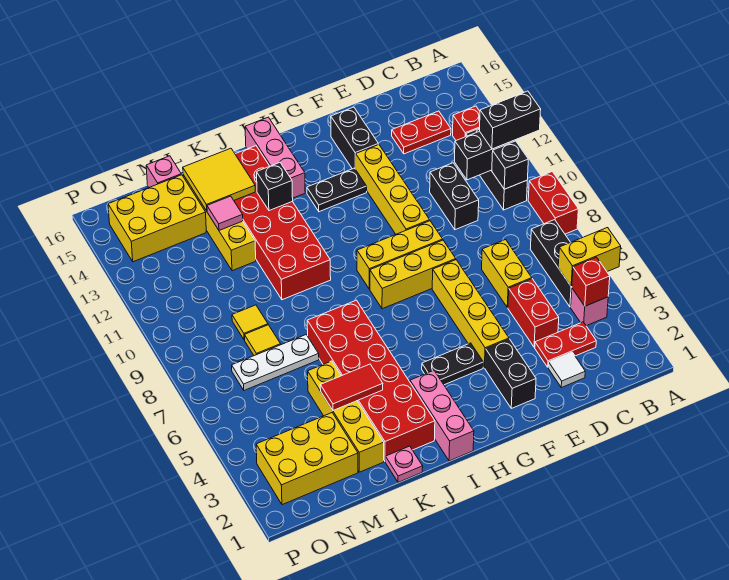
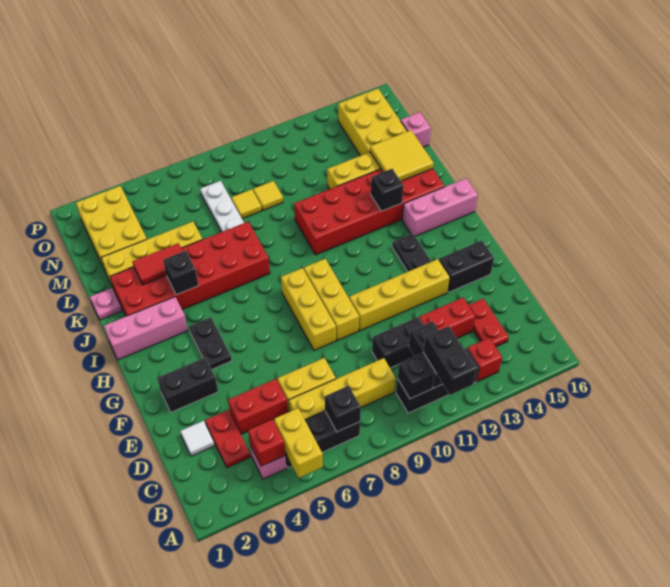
red brick A8:A9 level 1 -> red brick D12:D13 level 1
none -> black brick B7 level 2
yellow brick F4:F7 level 1 -> yellow brick C6:C9 level 1
none -> black brick J4 level 2
red tile K4:L4 level 2 -> red tile K3:K4 level 2
pink tile L13 level 2 -> none

